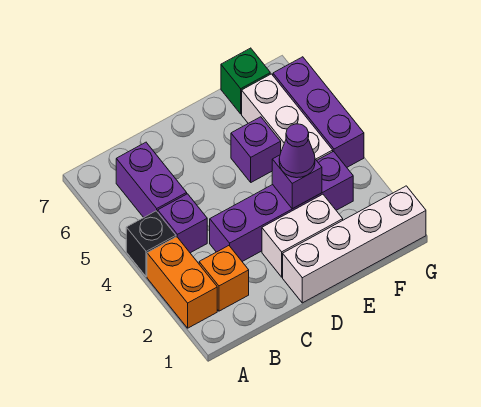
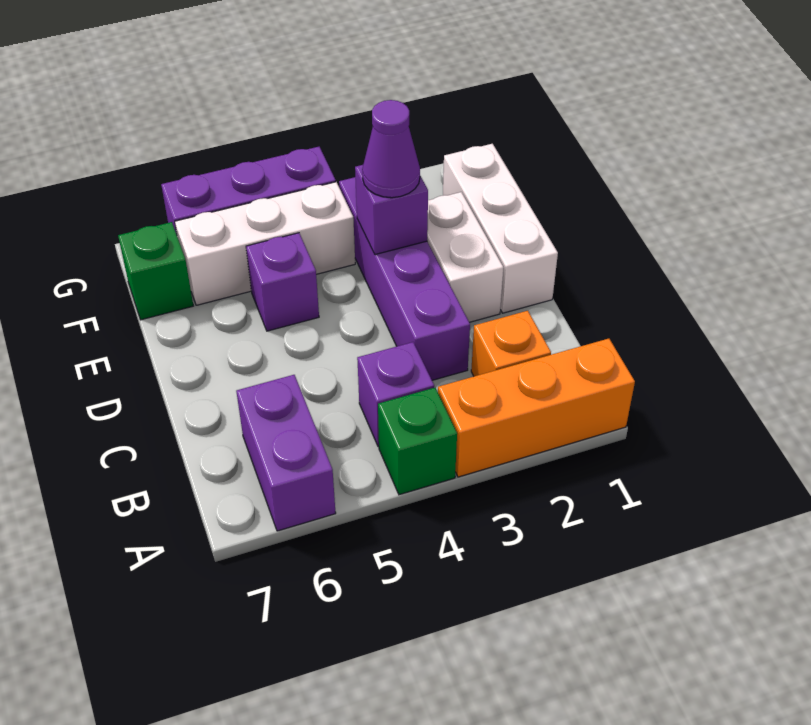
orange brick A2:A3 level 1 -> orange brick A1:A3 level 1
black brick A4 level 1 -> green brick A4 level 1
purple brick B5:B6 level 1 -> purple brick A6:B6 level 1
white brick D1:G1 level 1 -> white brick D1:F1 level 1

